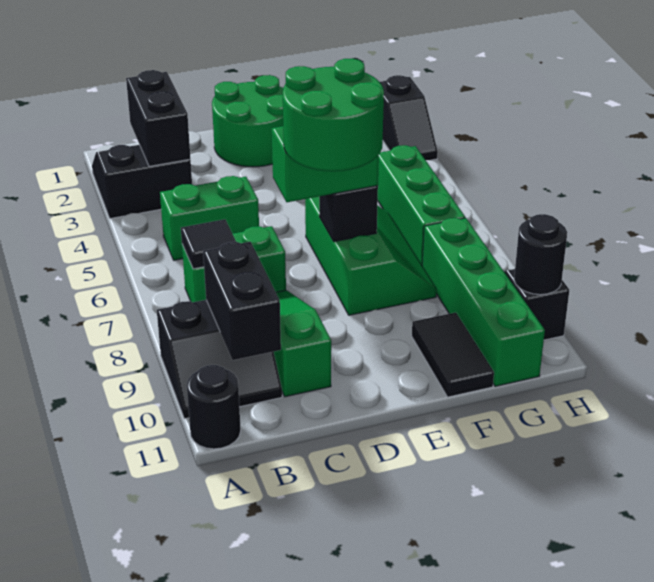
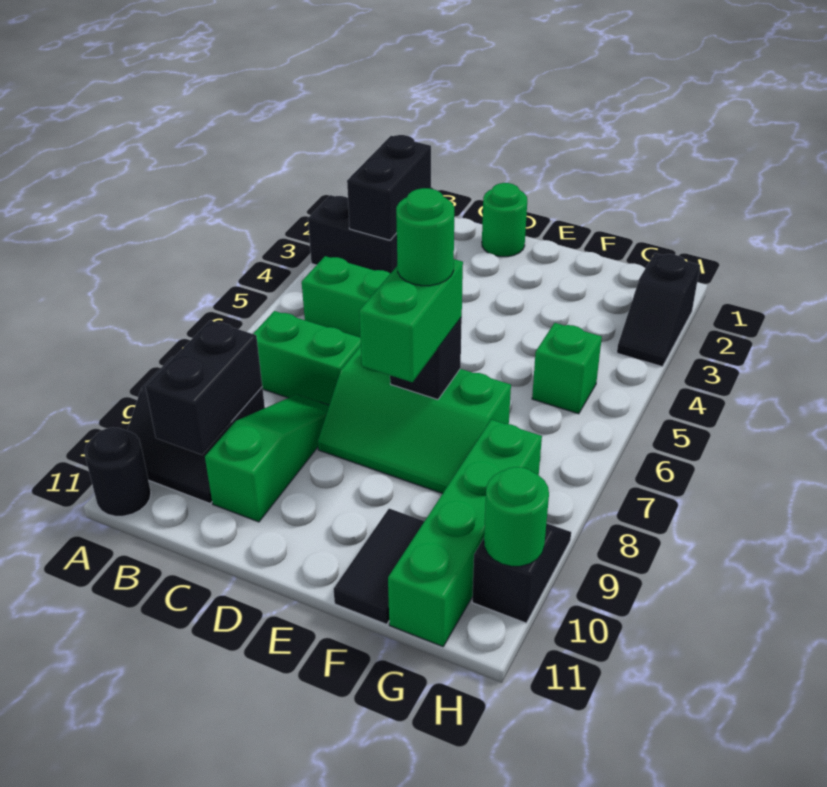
black tile B7 level 2 -> none
green round brick D1:E2 level 1 -> green round brick D1 level 1
green brick D7:E7 level 3 -> green brick E7:E8 level 3
green round brick D7:E8 level 4 -> green round brick E7 level 4
green slope E6:F8 level 1 top E -> green slope D7:F8 level 1 top 7
green brick G5:G7 level 1 -> green brick G5 level 1
black round brick H10 level 2 -> green round brick H10 level 2

